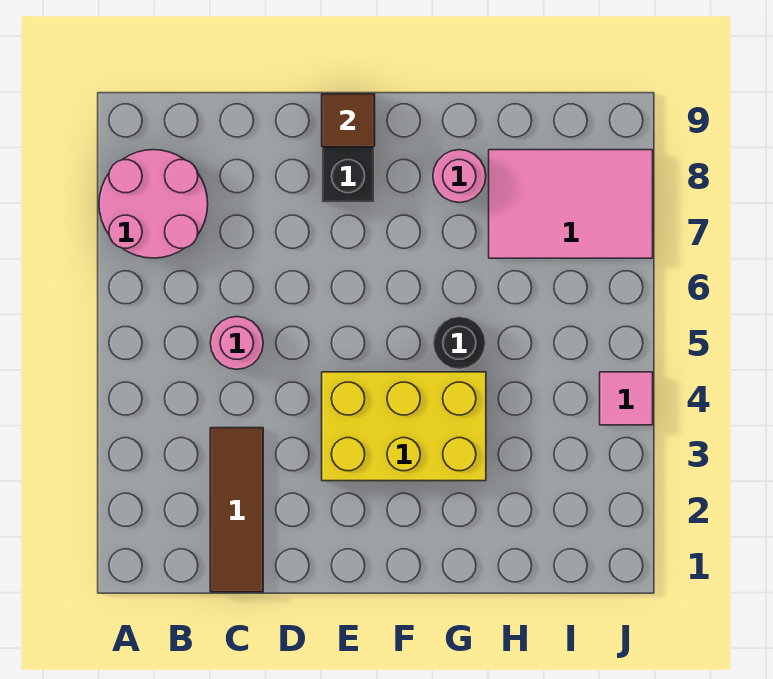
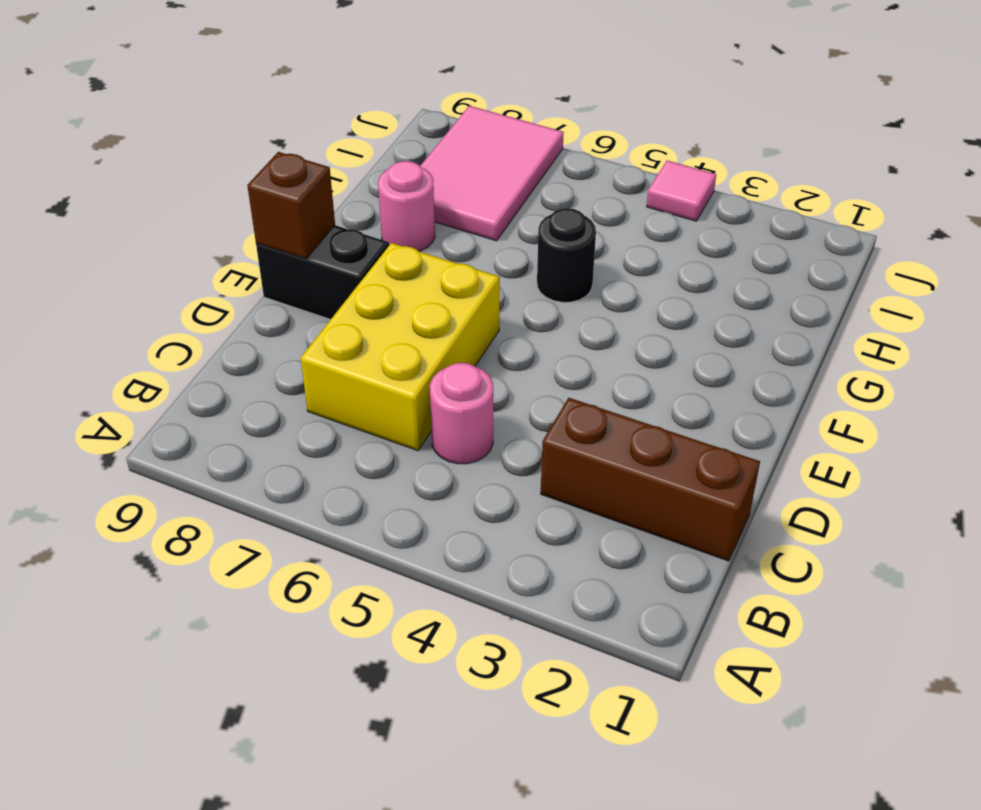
pink round brick A7:B8 level 1 -> none
brown tile C1:C3 level 1 -> brown brick C1:C3 level 1
yellow brick E3:G4 level 1 -> yellow brick C6:E7 level 1
brown tile E9 level 2 -> brown brick E9 level 2

